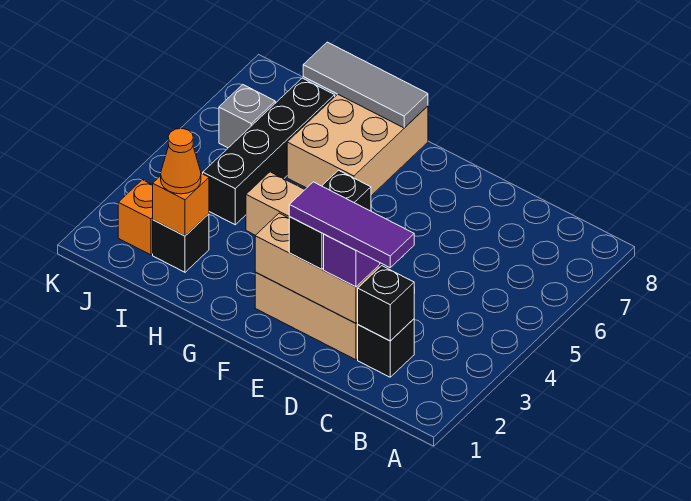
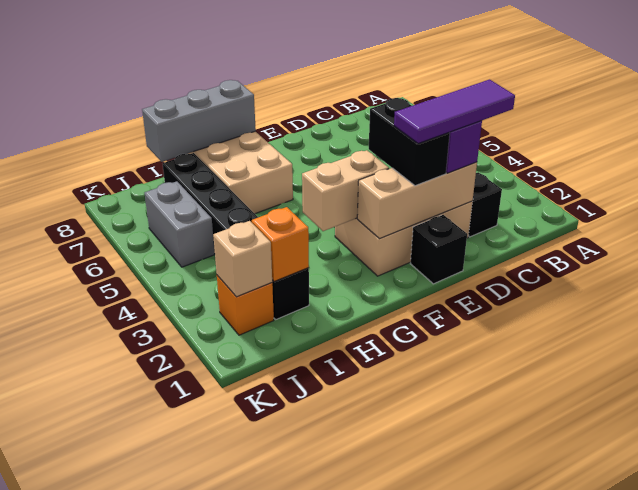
black brick C2 level 2 -> black brick E1 level 1
grey tile G8:I8 level 2 -> grey brick G8:I8 level 2
orange cone I2 level 3 -> none
none -> tan brick J2 level 2
grey brick J6 level 1 -> grey brick J5:J6 level 1

